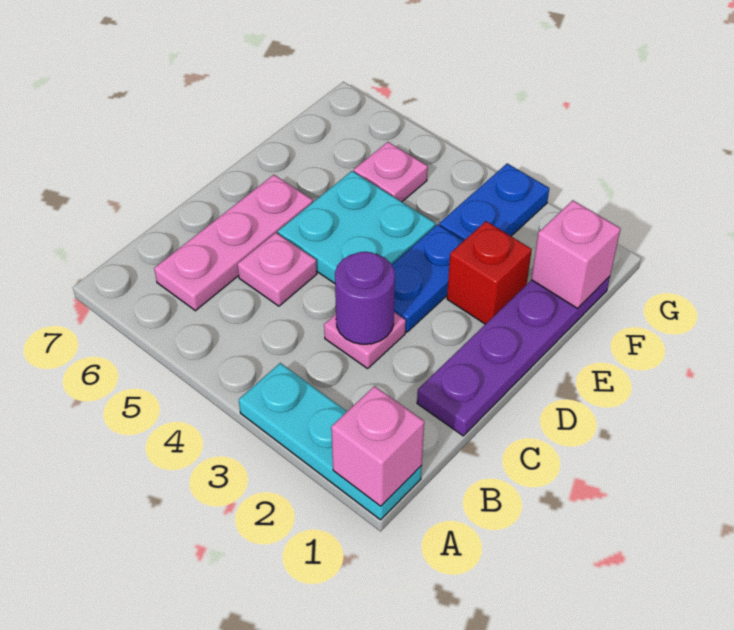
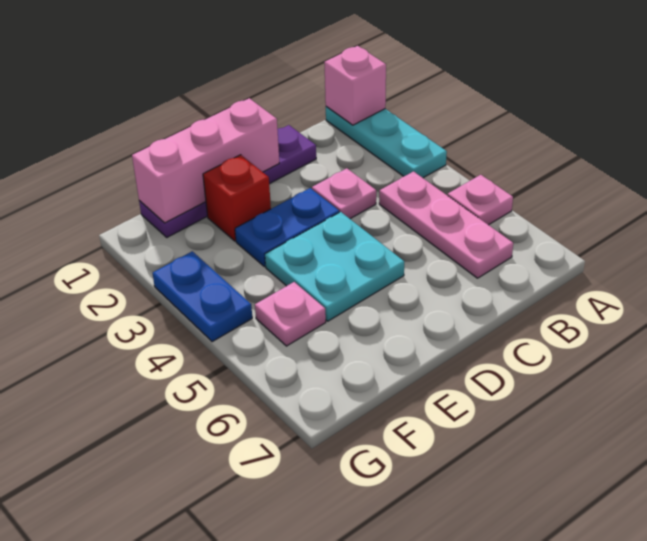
pink plate B6:D6 level 1 -> pink plate B4:B6 level 1
purple round brick C3 level 2 -> none
pink plate C5 level 1 -> pink plate A5 level 1
pink brick F1 level 2 -> pink brick D1:F1 level 2
blue plate F3:G3 level 1 -> blue plate G3:G4 level 1

